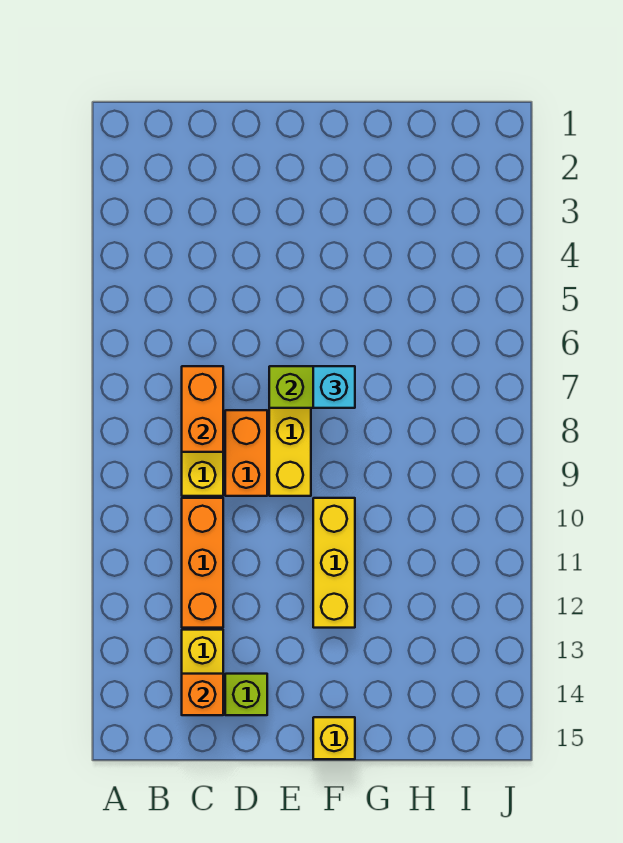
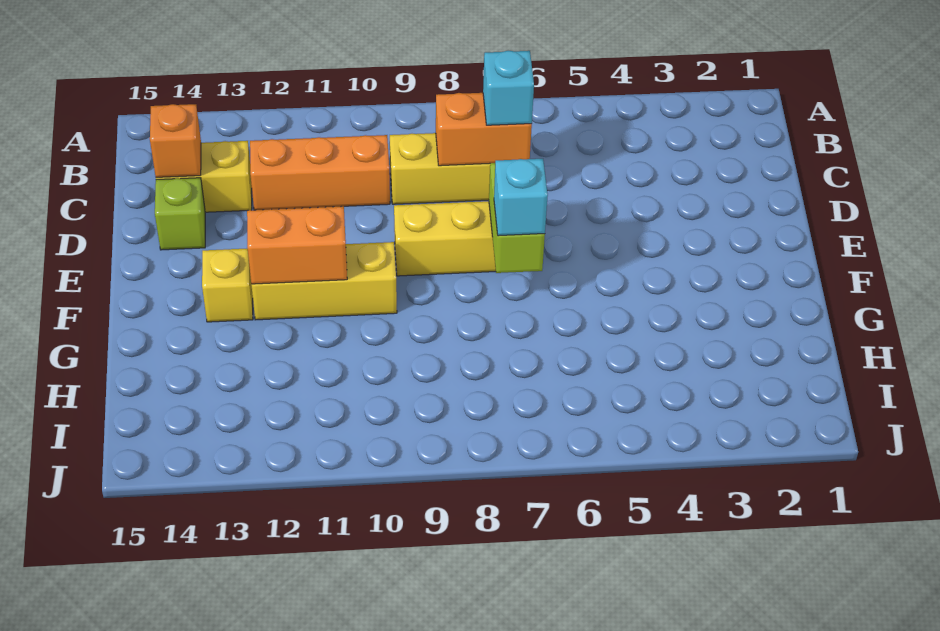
none -> cyan brick C7 level 3
orange brick D8:D9 level 1 -> orange brick F11:F12 level 2
yellow brick F15 level 1 -> yellow brick F13 level 1

